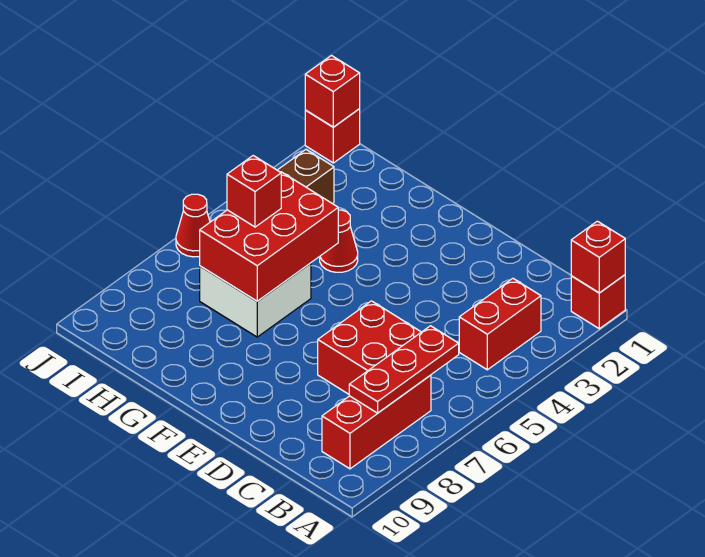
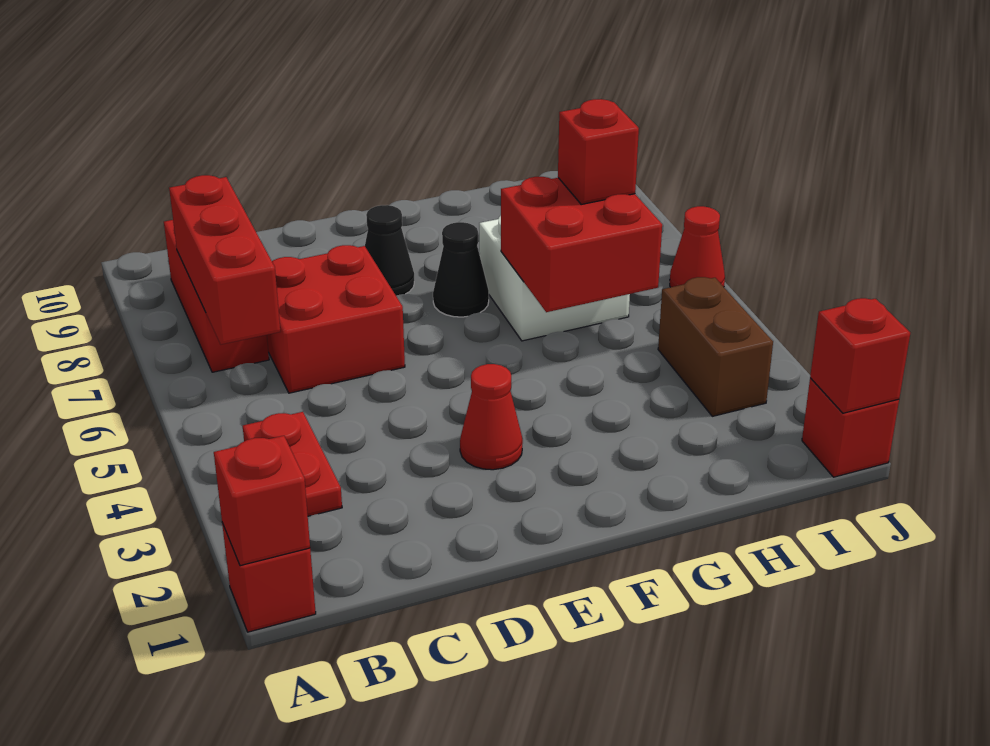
red brick B3:B4 level 1 -> red plate B3:B4 level 1
red plate B6:B8 level 2 -> red brick B6:B8 level 2
none -> black cone E8 level 1
none -> black cone F7 level 1
red cone G4 level 1 -> red cone E3 level 1
red brick G5:H7 level 2 -> red brick G5:H6 level 2

